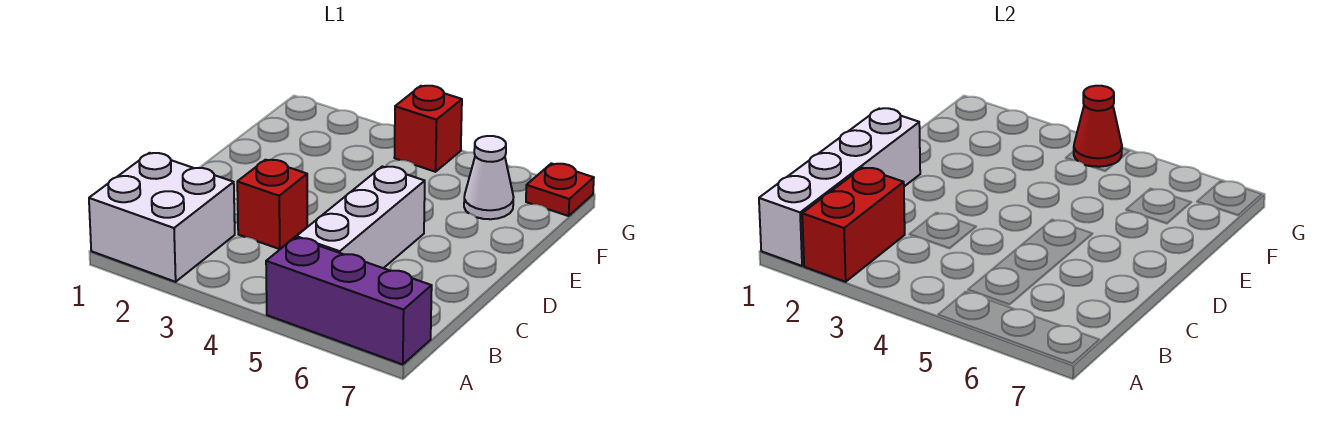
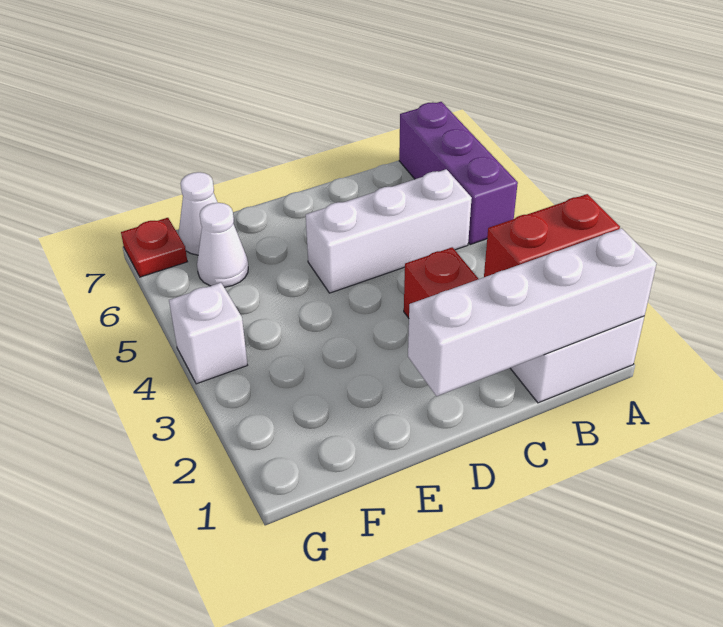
none -> white cone F7 level 1
red brick G4 level 1 -> white brick G4 level 1
red cone G4 level 2 -> none

